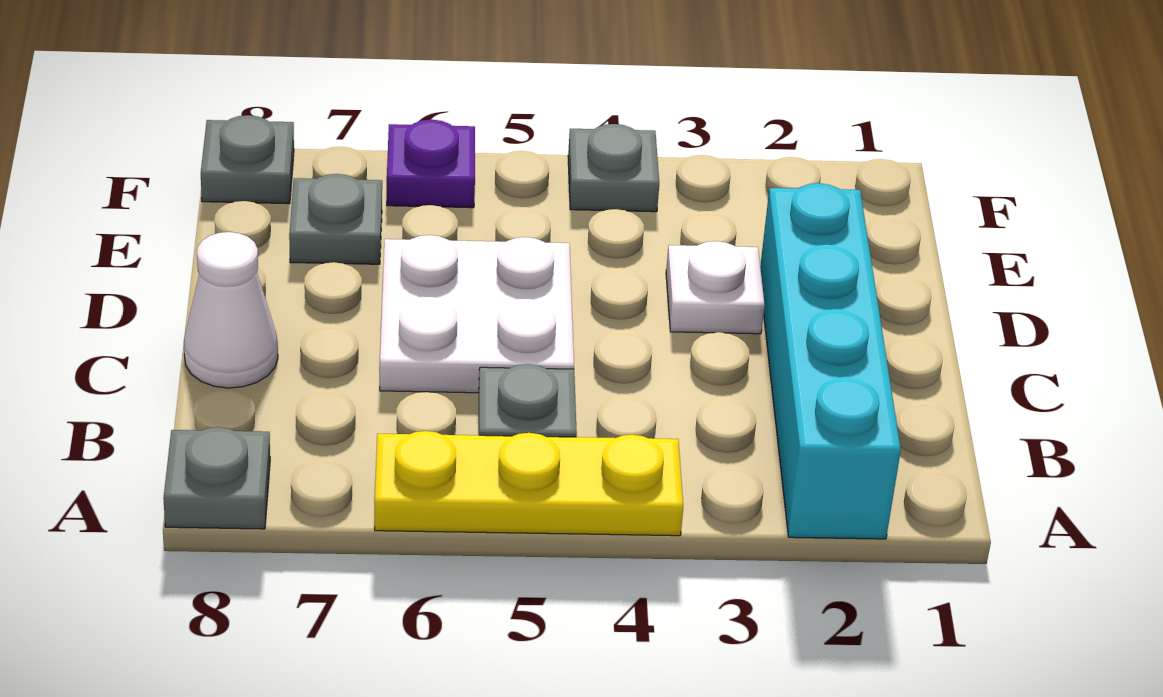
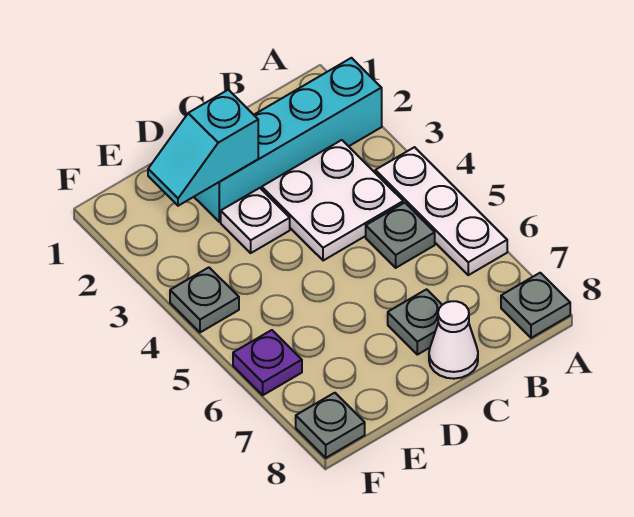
yellow plate A4:A6 level 1 -> white plate A4:A6 level 1
white plate C5:D6 level 1 -> white plate B3:C4 level 1
none -> cyan slope D2:E2 level 2 top D
grey plate E7 level 1 -> grey plate C7 level 1

